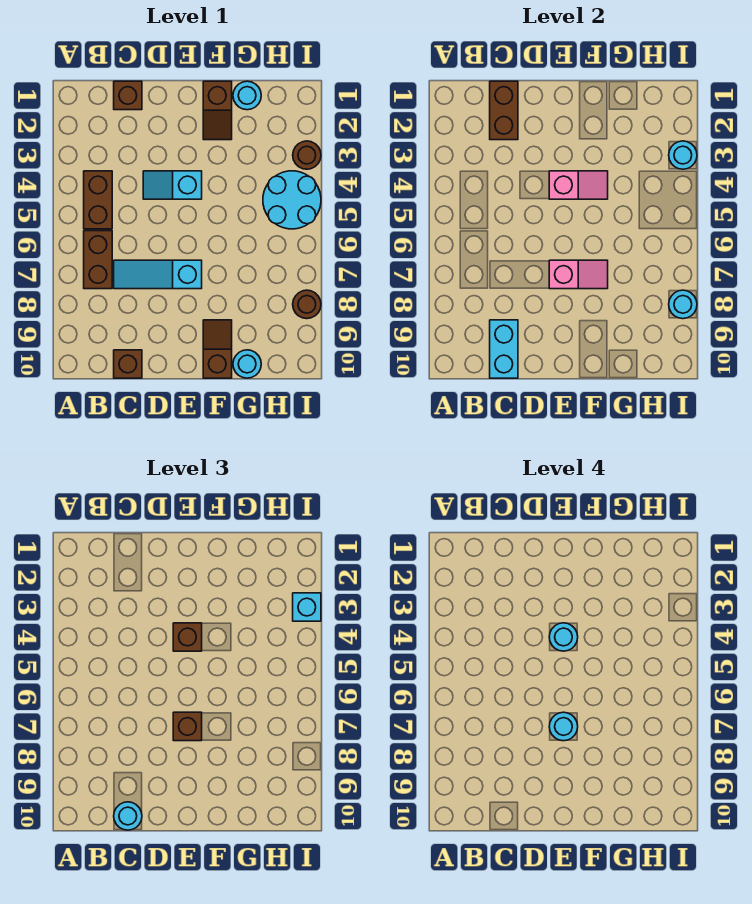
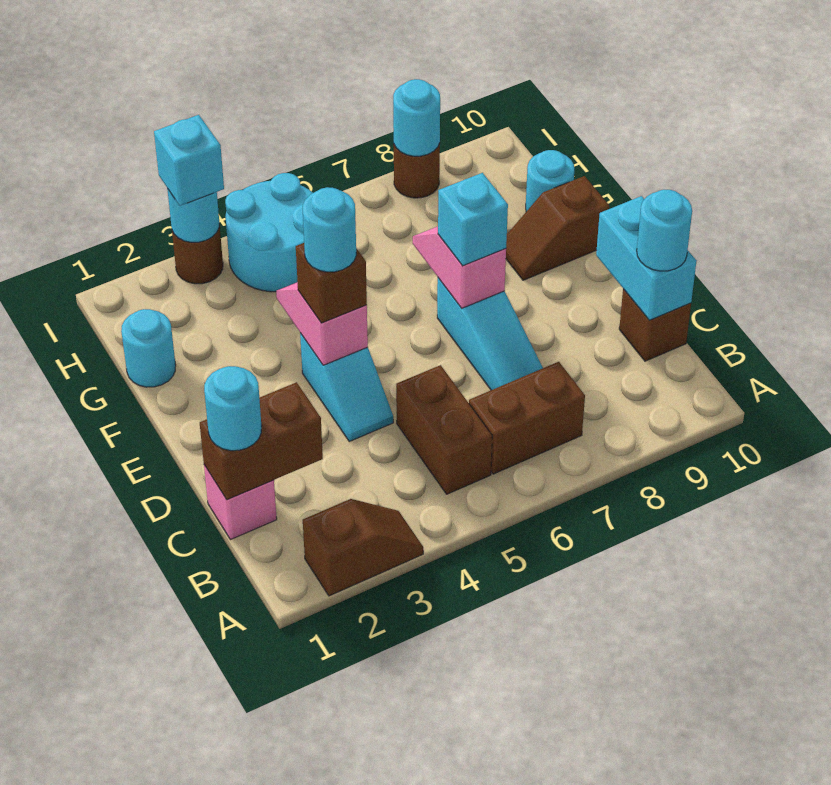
brown brick B4:B5 level 1 -> brown brick B5:C5 level 1
brown brick C1 level 1 -> pink brick C1 level 1
cyan brick C9:C10 level 2 -> cyan brick C10:D10 level 2
brown brick E7 level 3 -> cyan brick E7 level 3
cyan round brick E7 level 4 -> cyan round brick C1 level 3
brown slope F1:F2 level 1 top 1 -> brown slope A2:A3 level 1 top 2

